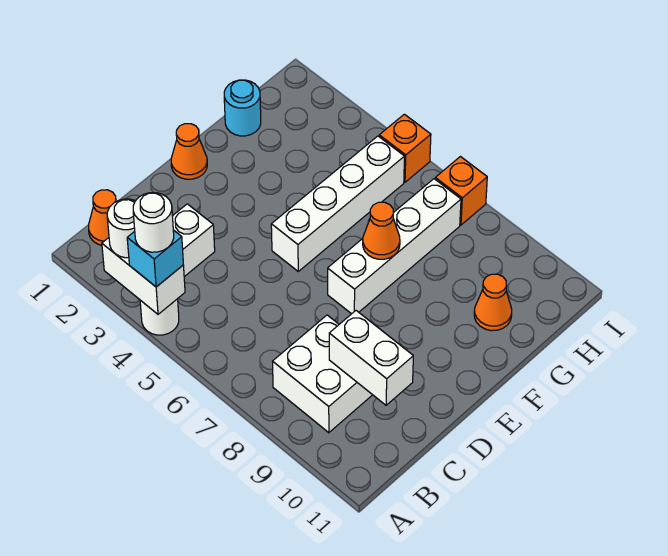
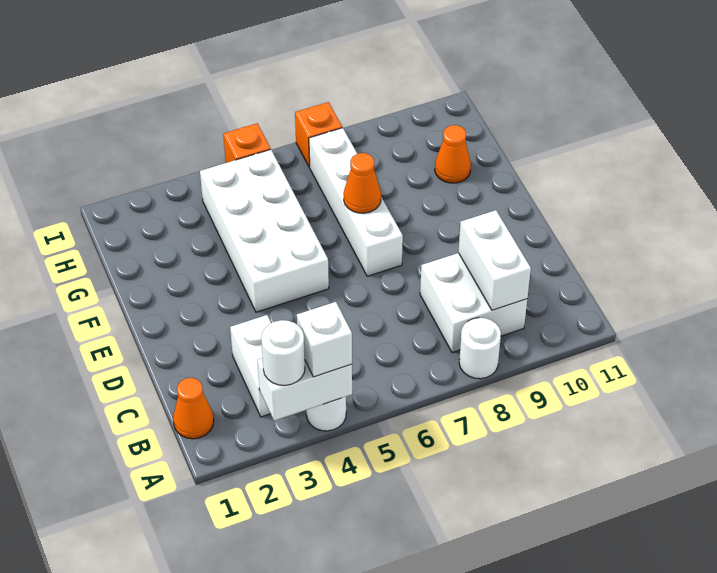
cyan brick A4 level 3 -> white brick A4 level 3
white round brick A4 level 4 -> white round brick A8 level 1
white brick C9:C10 level 2 -> white brick B9:C9 level 2
orange cone E1 level 1 -> none
white brick E5:H5 level 1 -> white brick E4:H5 level 1
cyan round brick G1 level 1 -> none

